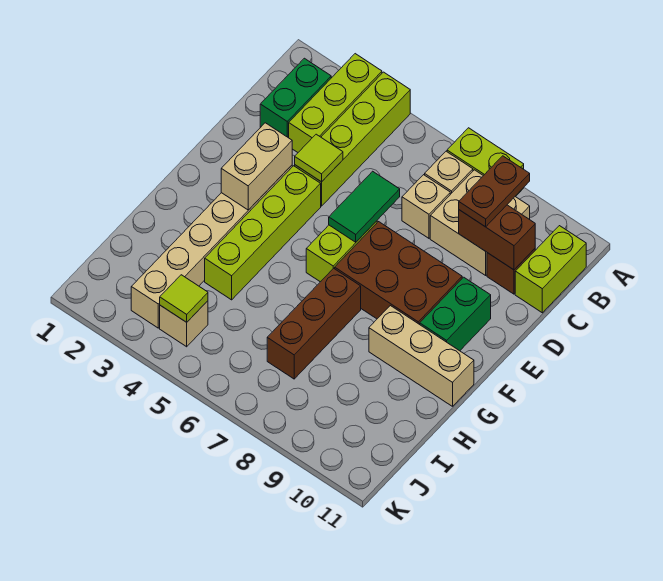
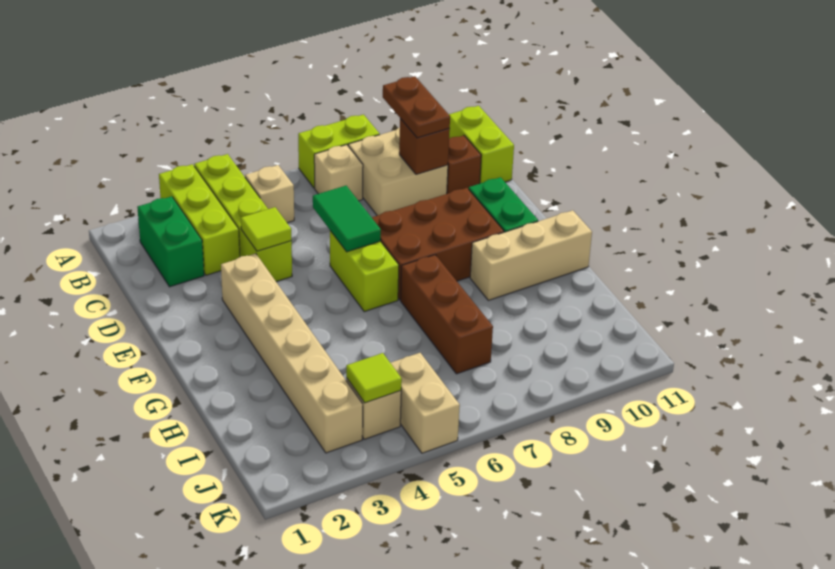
tan brick C7 level 1 -> tan brick B5 level 1
brown brick C9:C10 level 2 -> brown brick C9 level 2
tan brick E3:F3 level 2 -> tan brick J5:K5 level 1
lime brick E4:H4 level 1 -> none

